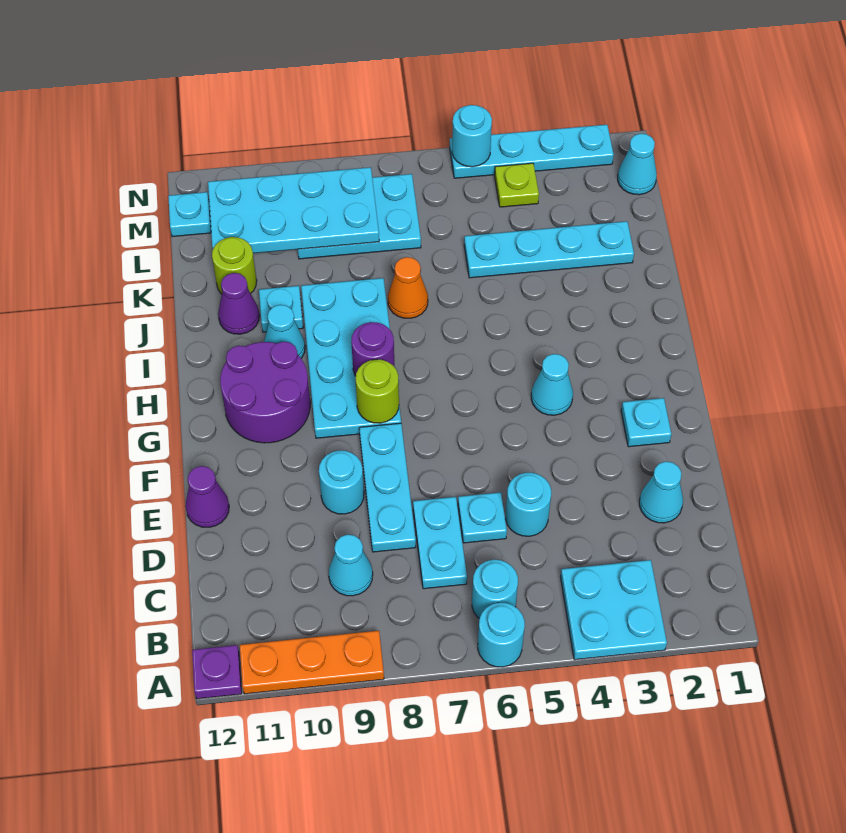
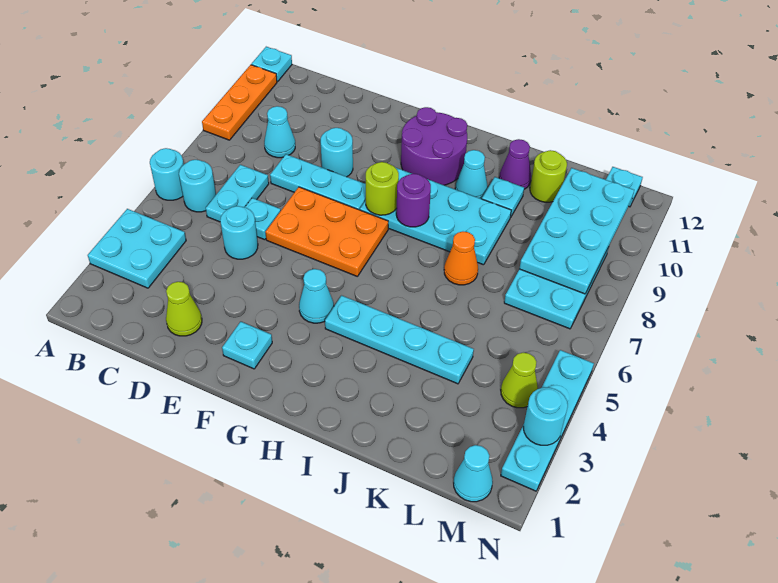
purple plate A12 level 1 -> cyan plate A12 level 1
cyan plate C7:D7 level 1 -> cyan plate C6:C7 level 1
cyan cone D2 level 1 -> lime cone D2 level 1
none -> orange plate E6:G7 level 1
purple cone E12 level 1 -> none
cyan plate K2:K5 level 1 -> cyan plate H4:K4 level 1
lime plate M4 level 1 -> lime cone M4 level 1
cyan round brick N5 level 2 -> cyan round brick N3 level 2

